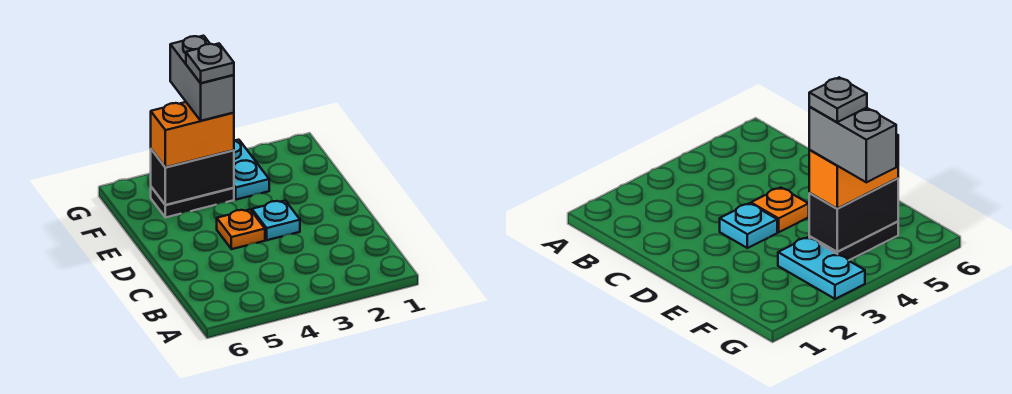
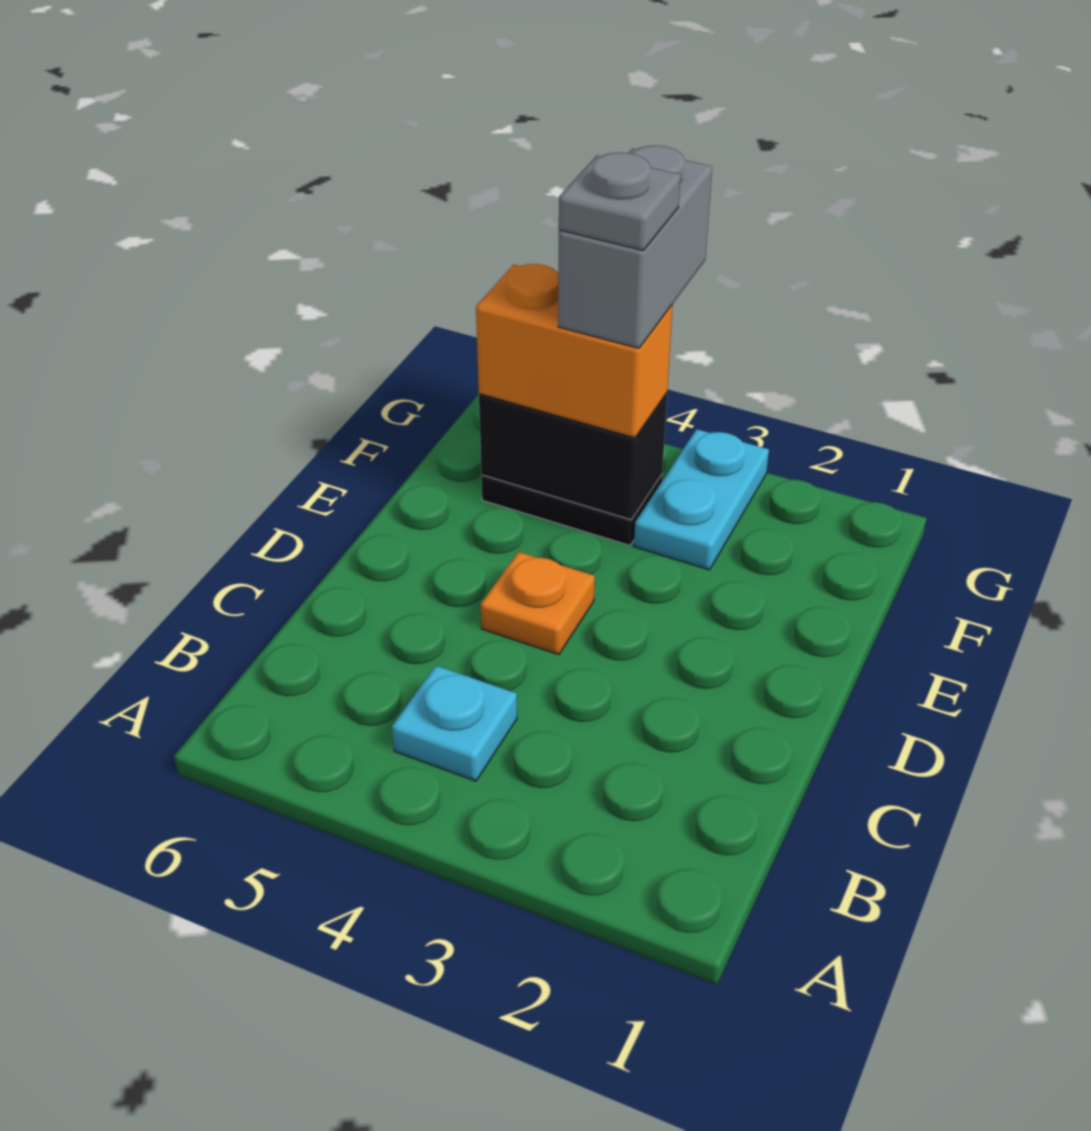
cyan plate D3 level 1 -> cyan plate B4 level 1

